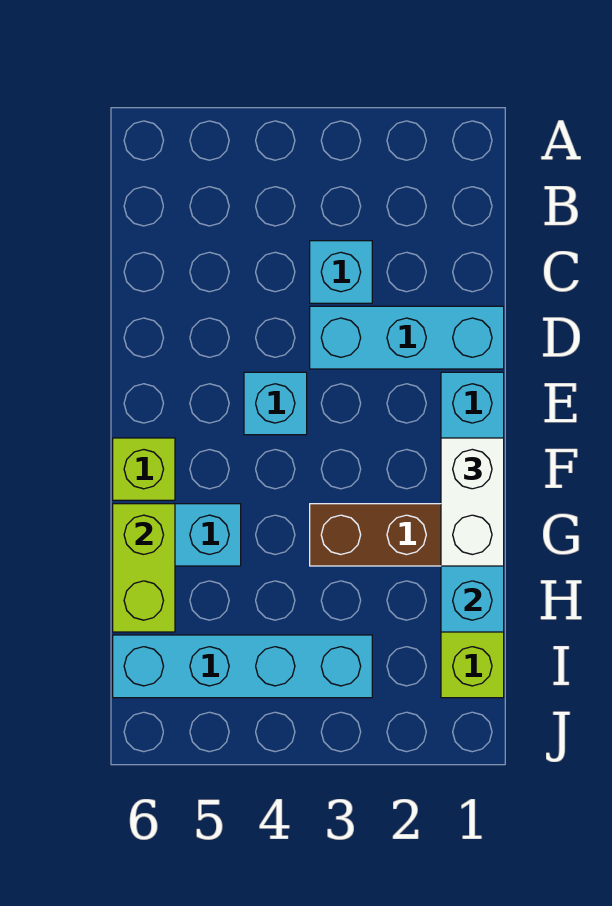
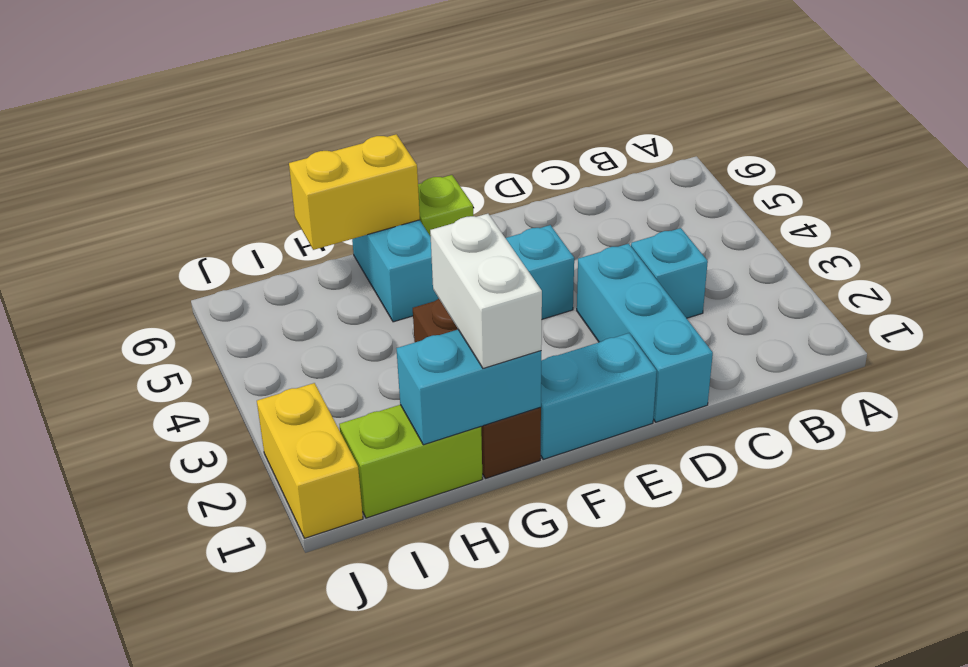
white brick F1:G1 level 3 -> white brick G1:G2 level 3
lime brick G6:H6 level 2 -> yellow brick G6:H6 level 2
cyan brick I3:I6 level 1 -> none
none -> yellow brick J1:J2 level 1

